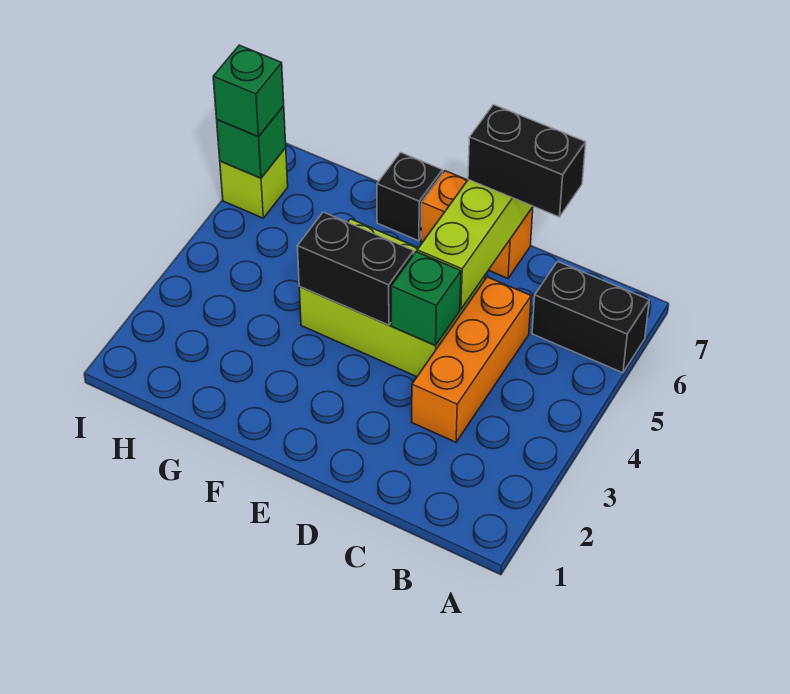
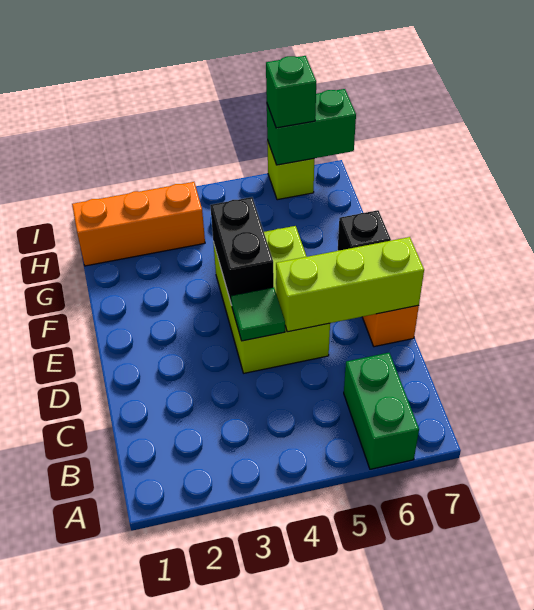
black brick A6:B6 level 1 -> green brick A6:B6 level 1
orange brick C3:C5 level 1 -> orange brick H1:H3 level 1
black brick C7:D7 level 3 -> none
green brick D4 level 2 -> green tile D4 level 2
green brick I6 level 2 -> green brick I6:I7 level 2

